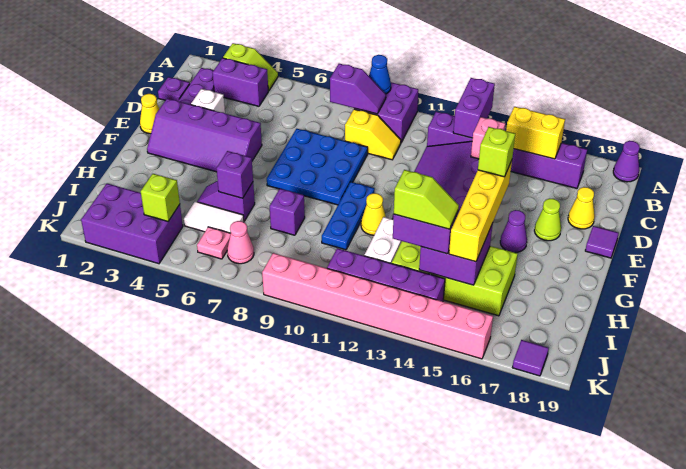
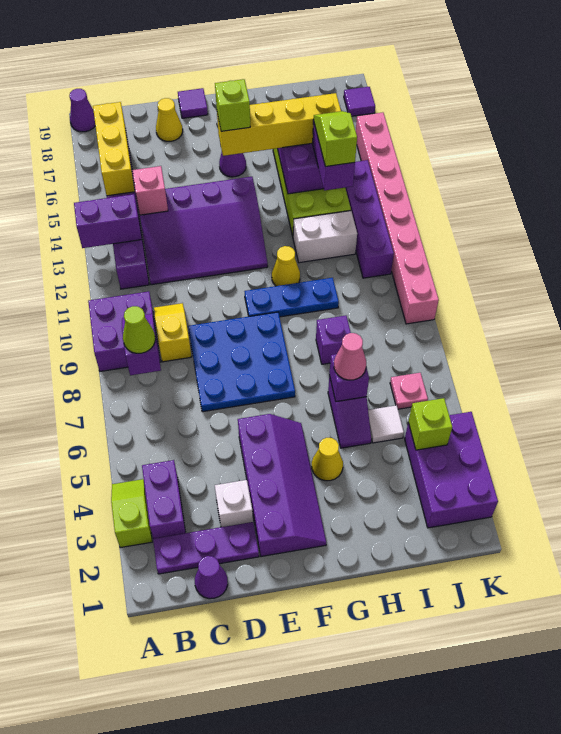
blue cone A9 level 2 -> none
yellow brick B15:B16 level 2 -> yellow brick B15:B17 level 2
purple plate C1 level 1 -> purple cone C1 level 1
yellow cone E1 level 1 -> yellow cone G4 level 1
lime cone E17 level 1 -> lime cone B8 level 3
white tile I5:I6 level 1 -> white tile I5 level 1
pink cone J7 level 1 -> pink cone H6 level 3

